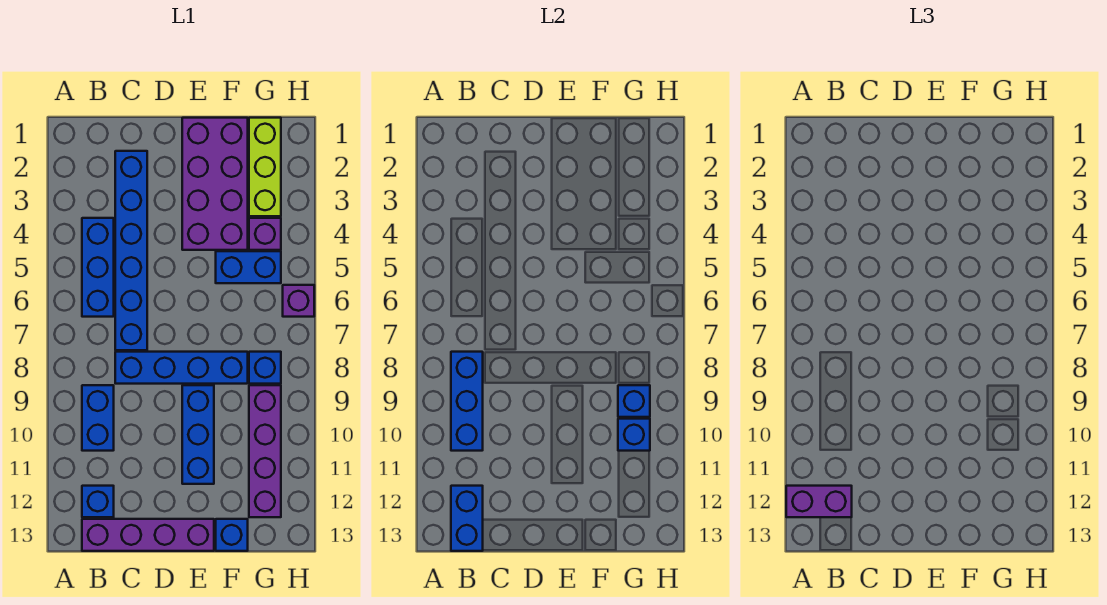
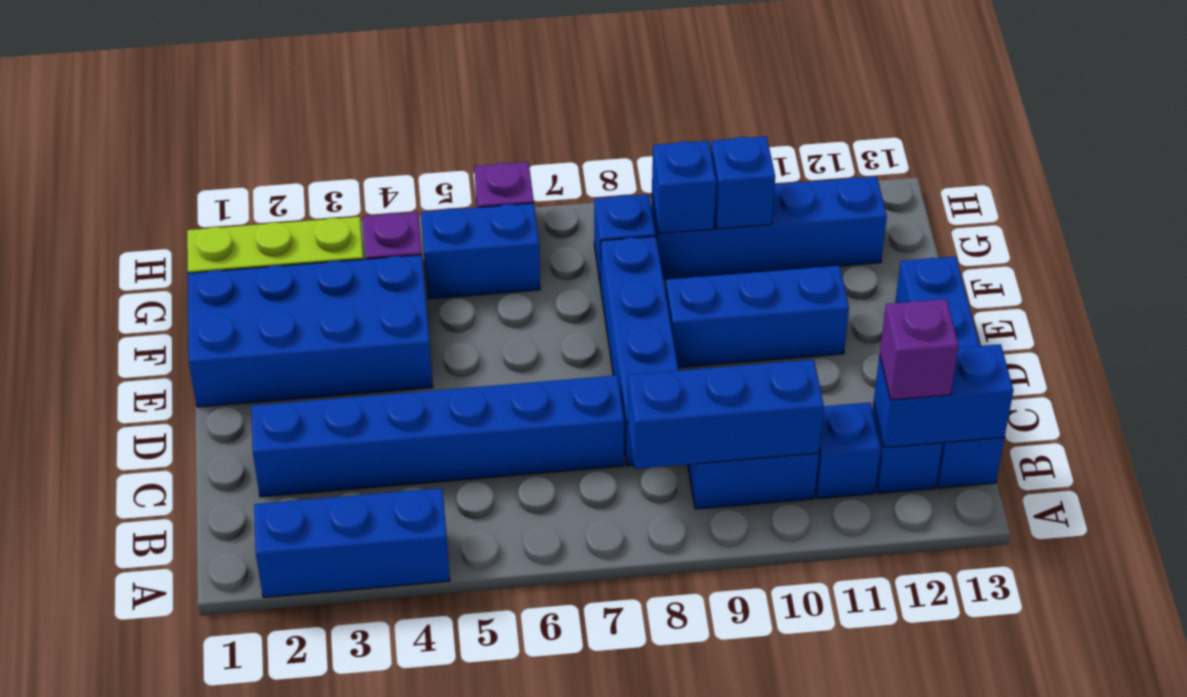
purple brick A12:B12 level 3 -> purple brick B12 level 3
blue brick B4:B6 level 1 -> blue brick A2:A4 level 1
purple brick B13:E13 level 1 -> blue brick B13:E13 level 1
purple brick E1:F4 level 1 -> blue brick E1:F4 level 1
blue brick F5:G5 level 1 -> blue brick G5:G6 level 1
blue brick F13 level 1 -> blue brick B11 level 1
purple brick G9:G12 level 1 -> blue brick G9:G12 level 1

